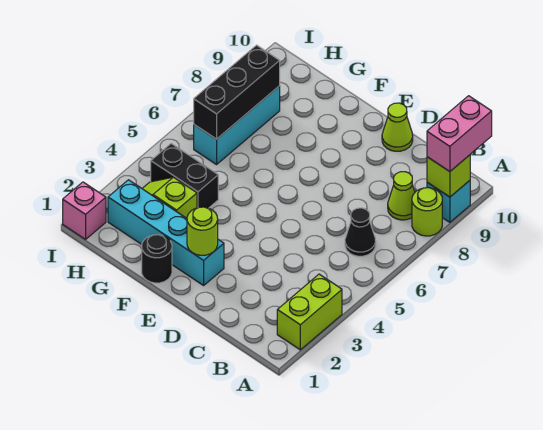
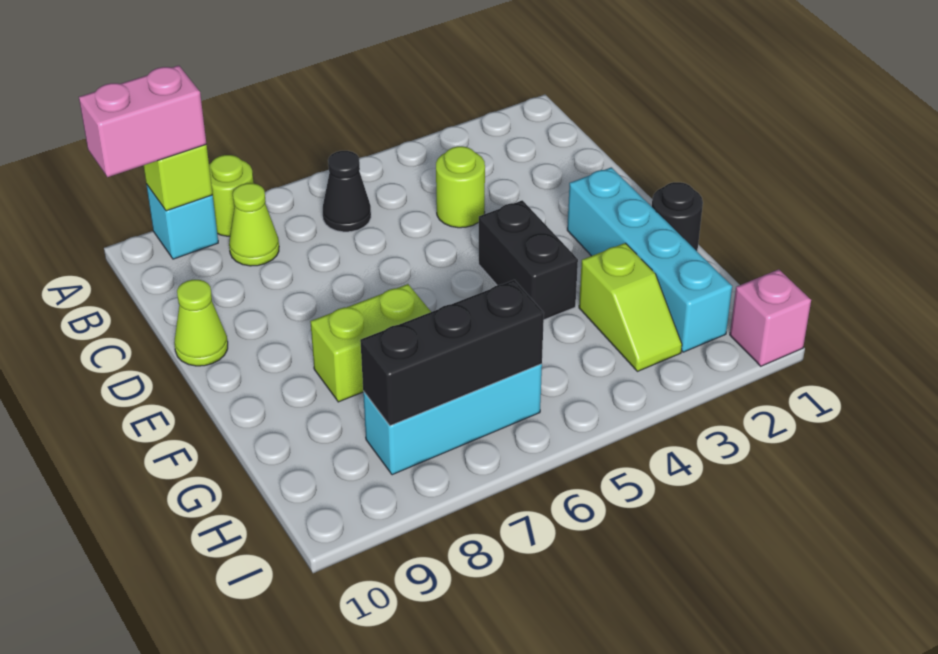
lime brick A2:A3 level 1 -> lime brick F7:F8 level 1
lime round brick E2 level 2 -> lime round brick C4 level 1
black brick G4:H4 level 1 -> black brick E4:F4 level 1

